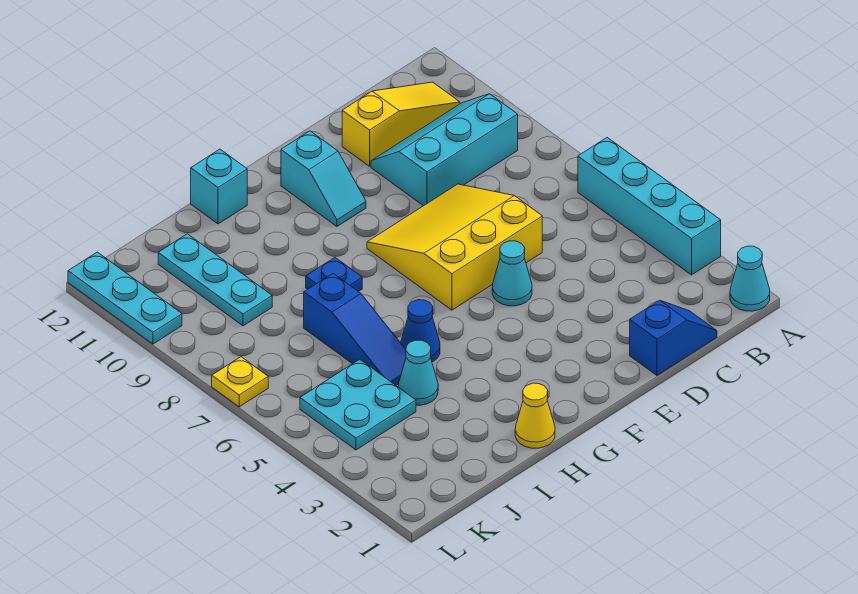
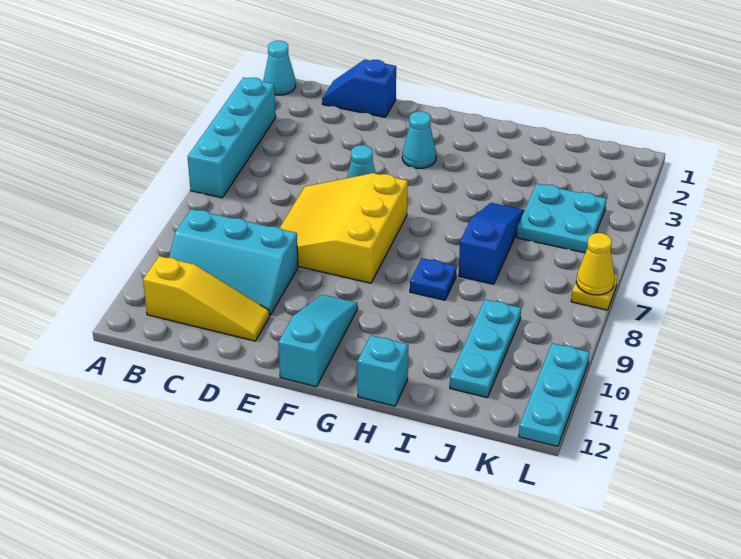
yellow slope B11:D11 level 1 top D -> yellow slope B11:D11 level 1 top B
yellow slope D6:F8 level 1 top 6 -> yellow slope D6:F8 level 1 top F
cyan slope F10:F11 level 1 top 11 -> cyan slope F10:F12 level 1 top 12
yellow cone H1 level 1 -> yellow cone L7 level 2
blue cone H5 level 1 -> none
cyan cone I4 level 1 -> cyan cone F3 level 1

